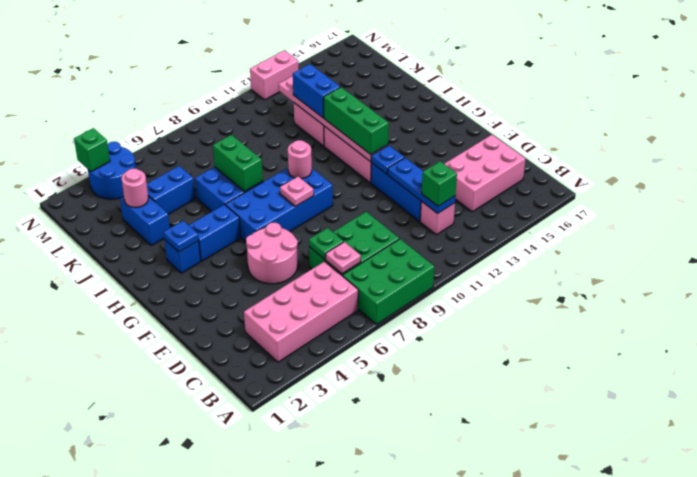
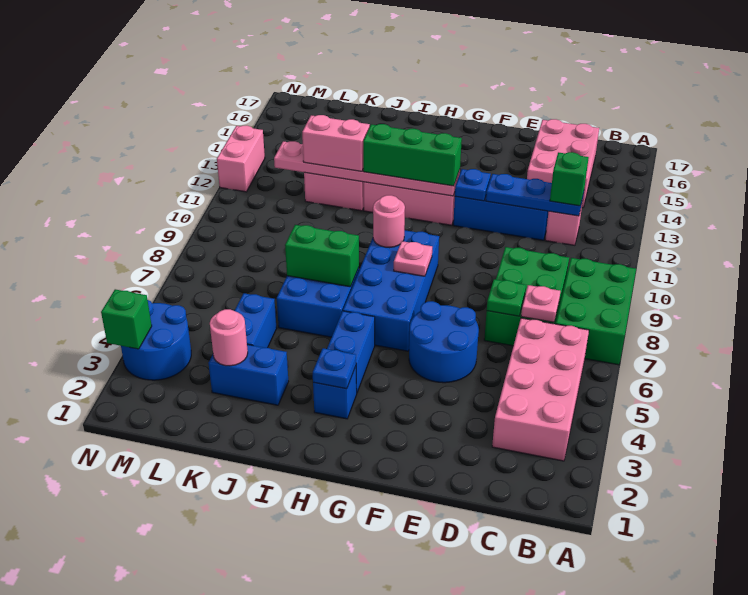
pink round brick E5:F6 level 1 -> blue round brick E5:F6 level 1
blue brick J12:K12 level 3 -> pink brick J12:K12 level 3

